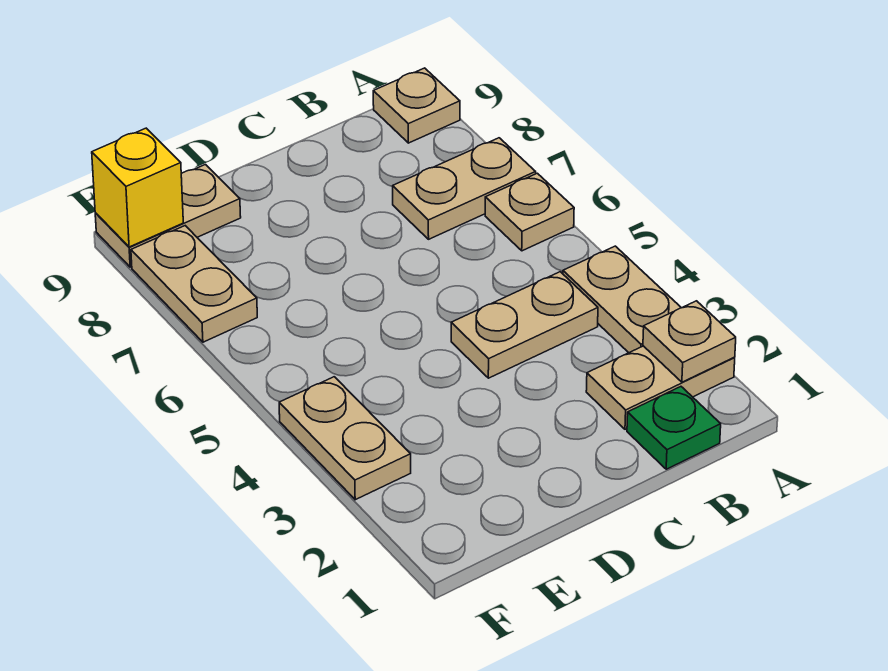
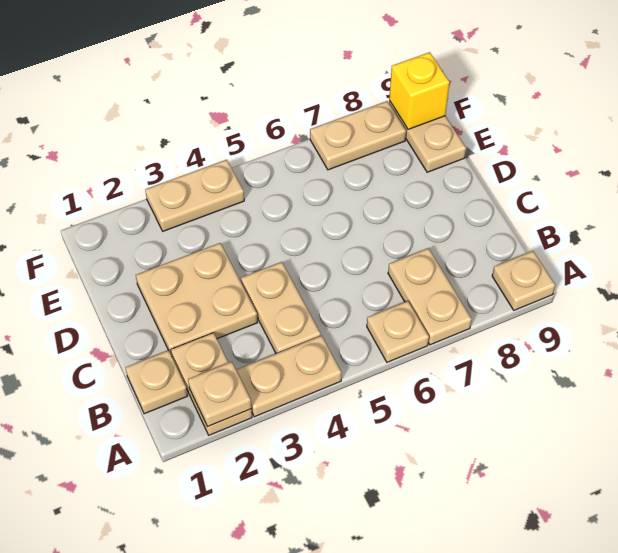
green plate B1 level 1 -> tan plate B1 level 1
none -> tan plate C2:D3 level 1

